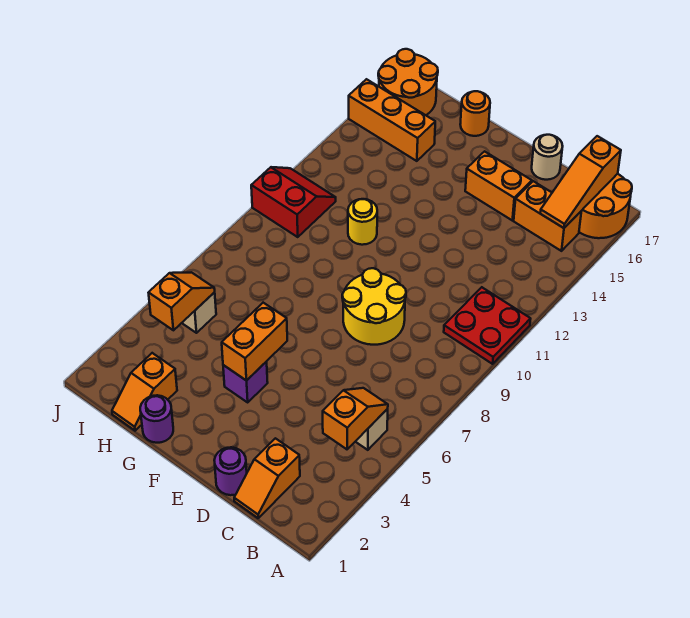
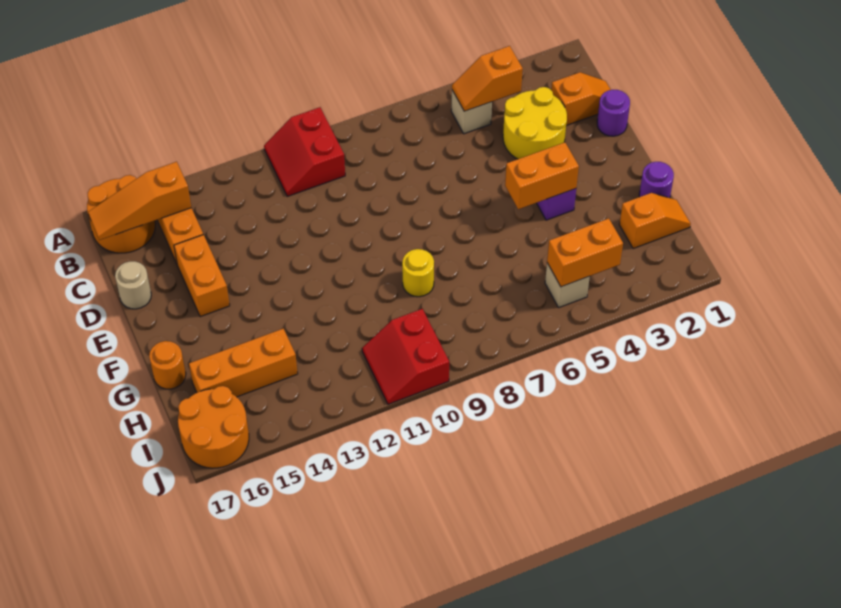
red plate A10:B11 level 1 -> red slope A10:B11 level 1 top 10
orange slope B15:B17 level 2 top 17 -> orange slope B15:B17 level 2 top 15
yellow round brick D8:E9 level 1 -> yellow round brick C3:D4 level 1
yellow round brick G11 level 1 -> yellow round brick G9 level 1
orange brick H15:J15 level 1 -> orange brick H14:H16 level 1
orange slope I4:I5 level 2 top 4 -> orange brick I4:I5 level 2

